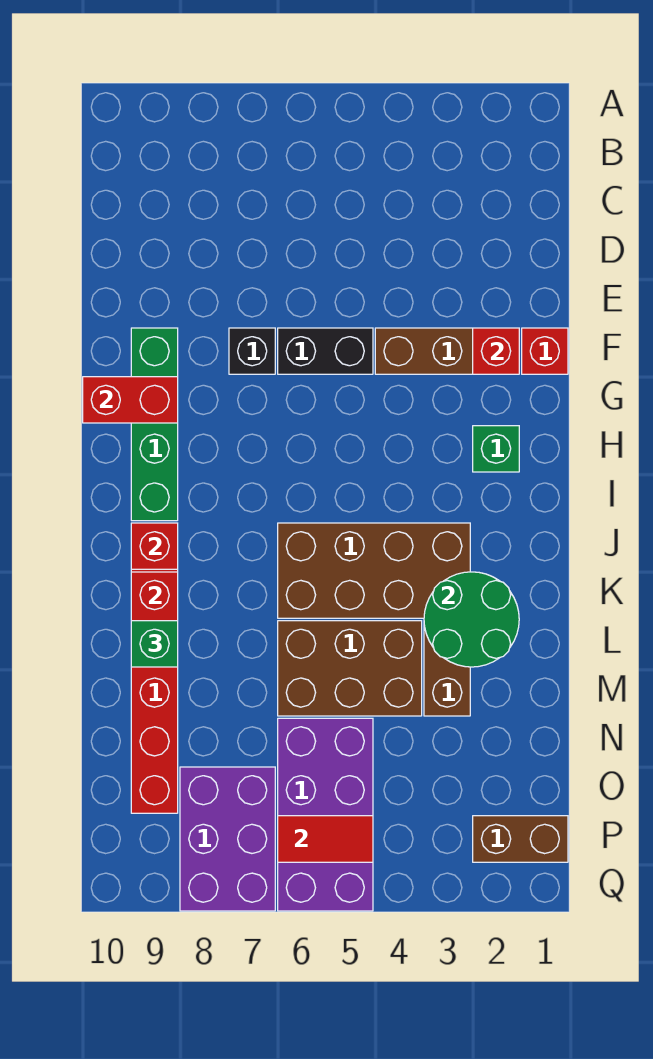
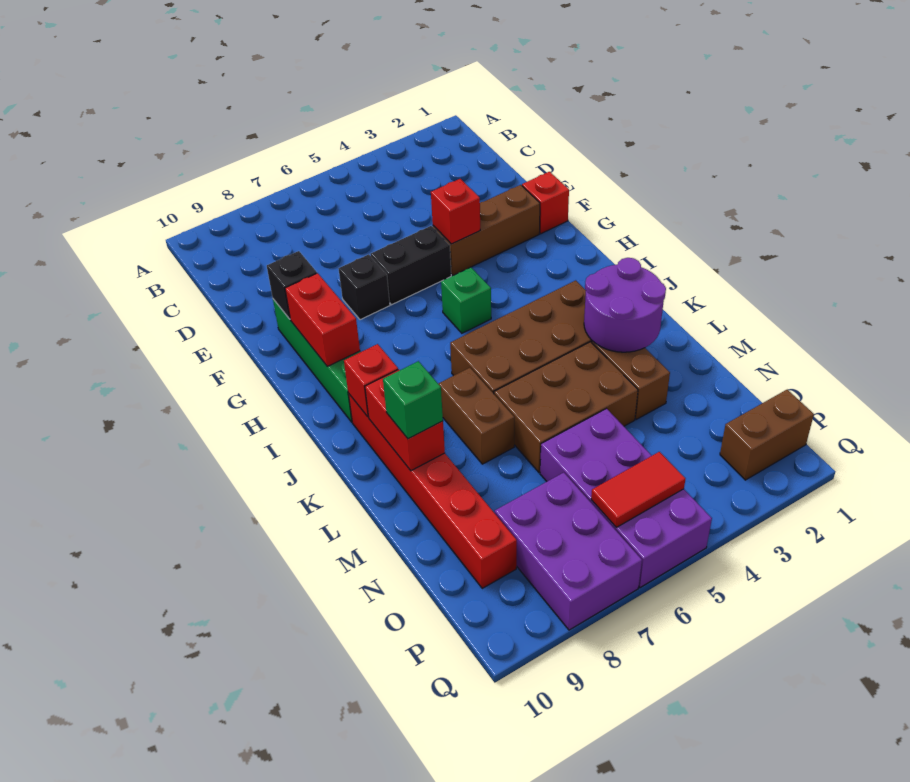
red brick F2 level 2 -> red brick F4 level 2
none -> black brick F9 level 2
red brick G9:G10 level 2 -> red brick G9:H9 level 2
green brick H2 level 1 -> green brick H5 level 1
green round brick K2:L3 level 2 -> purple round brick K2:L3 level 2
none -> brown brick K7:L7 level 1

